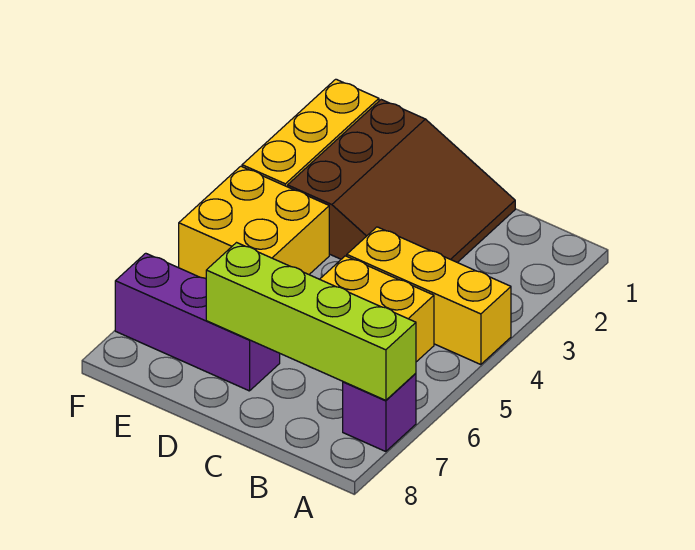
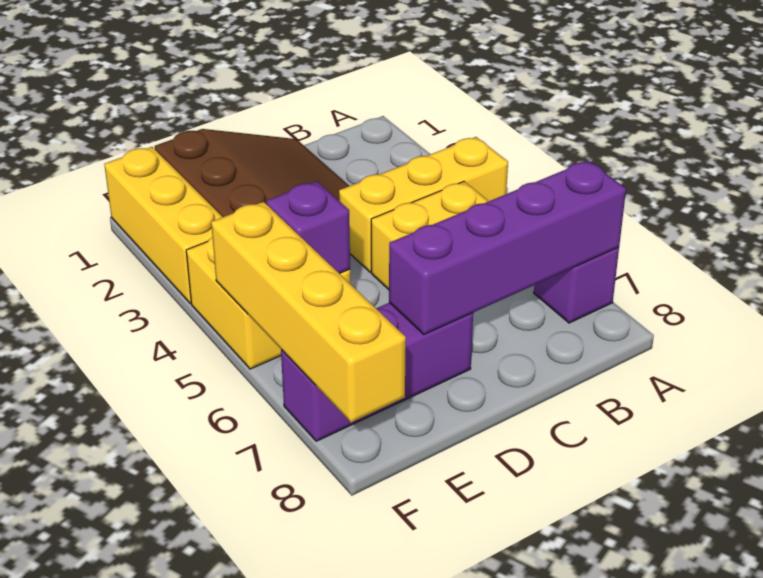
lime brick A7:D7 level 2 -> purple brick A7:D7 level 2
none -> purple brick E5 level 2
none -> yellow brick F5:F8 level 2

